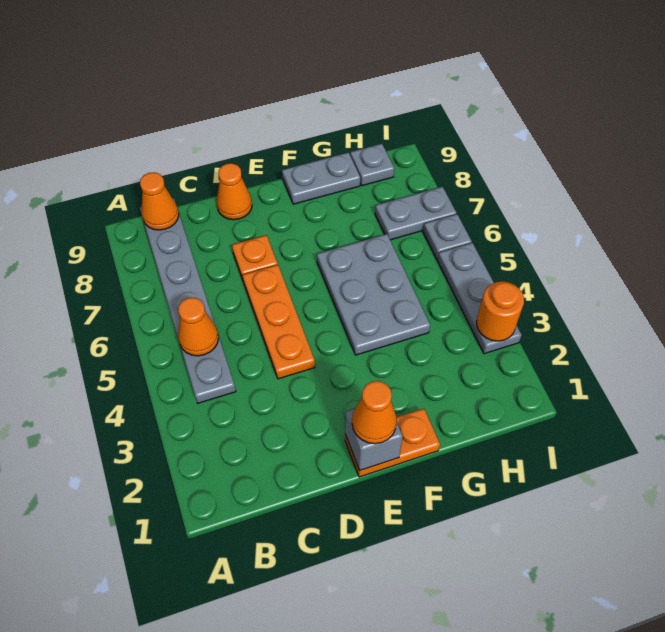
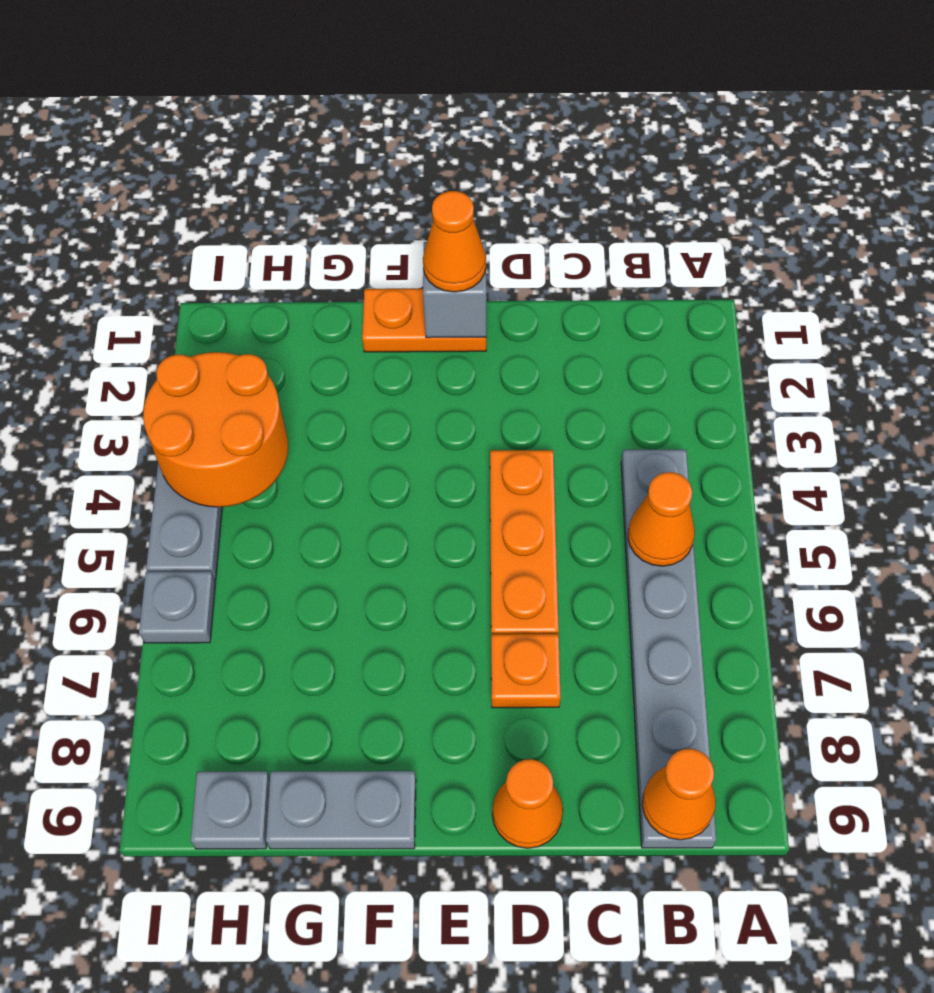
grey plate F4:G6 level 1 -> none
grey plate H7:I7 level 1 -> none
orange round brick I3 level 2 -> orange round brick H3:I4 level 2

